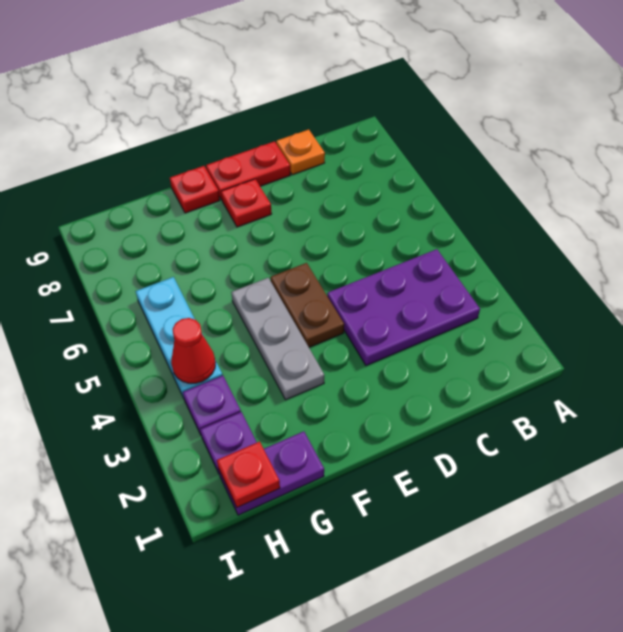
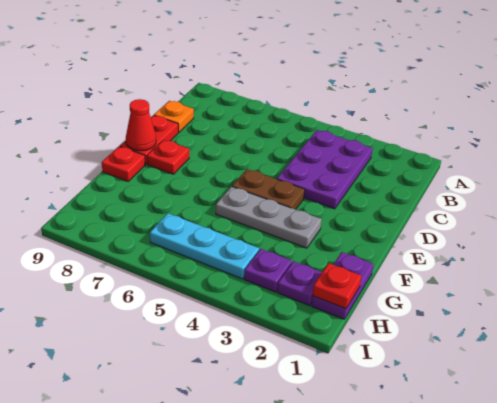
red cone H4 level 2 -> red cone E9 level 2

